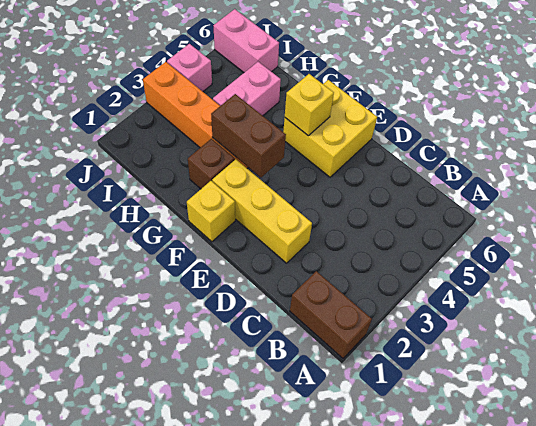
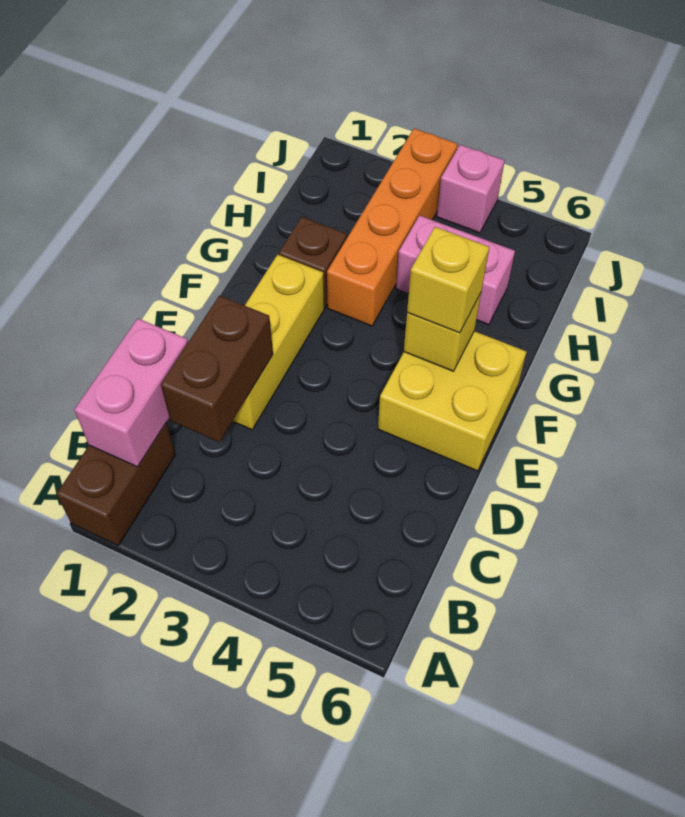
yellow brick F1 level 1 -> yellow brick F5 level 3
brown brick F3:G3 level 2 -> brown brick C2:D2 level 2
pink brick I6:J6 level 1 -> pink brick B1:C1 level 2

